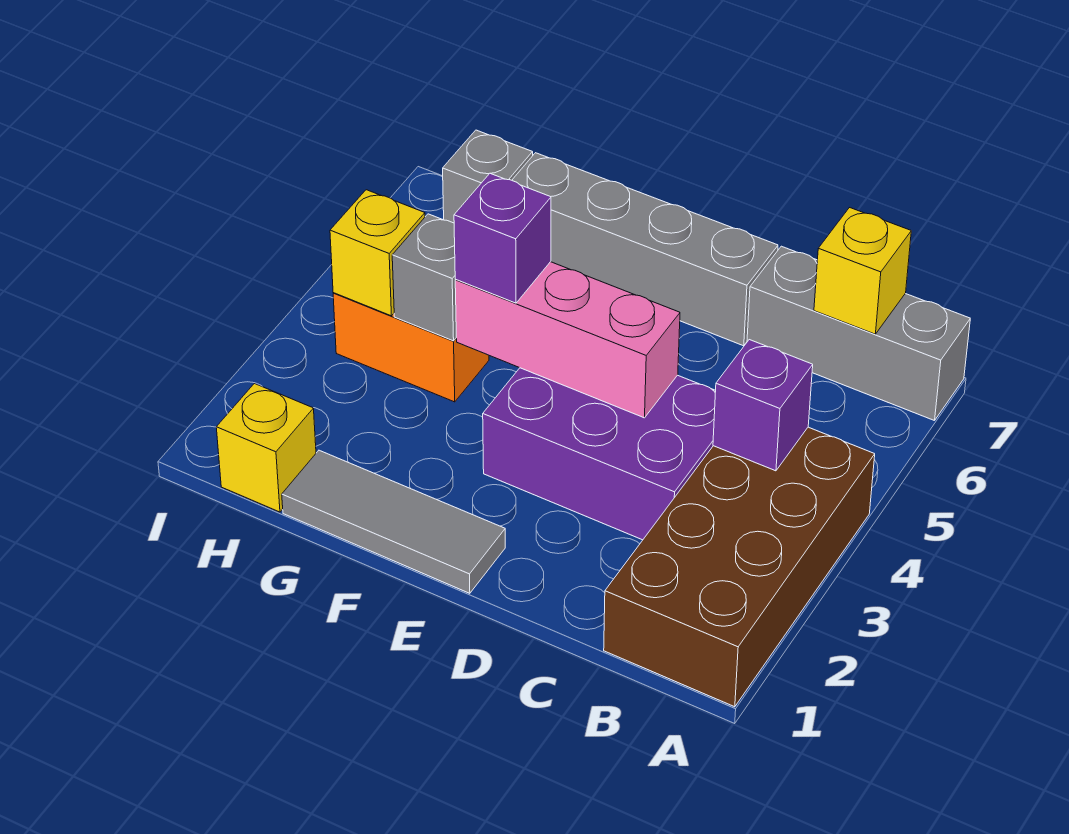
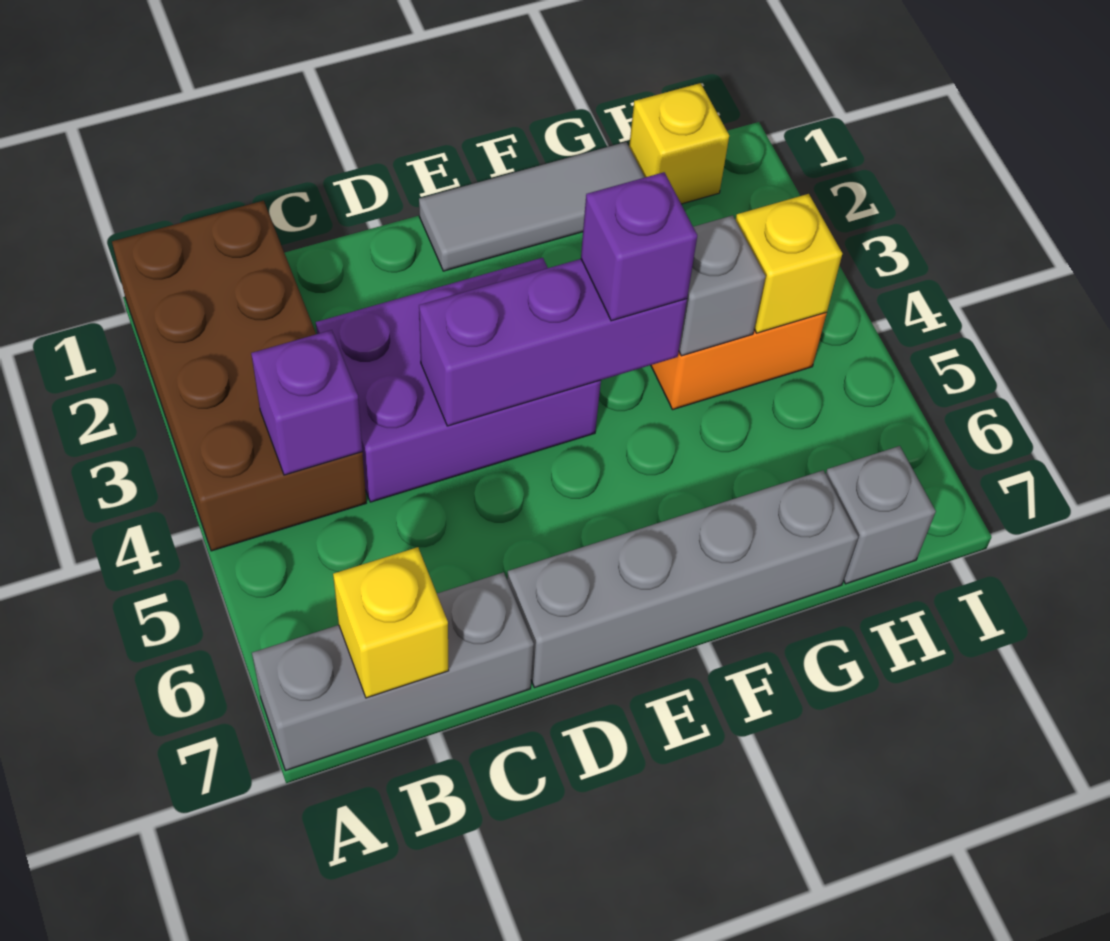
pink brick D4:F4 level 2 -> purple brick D4:F4 level 2

